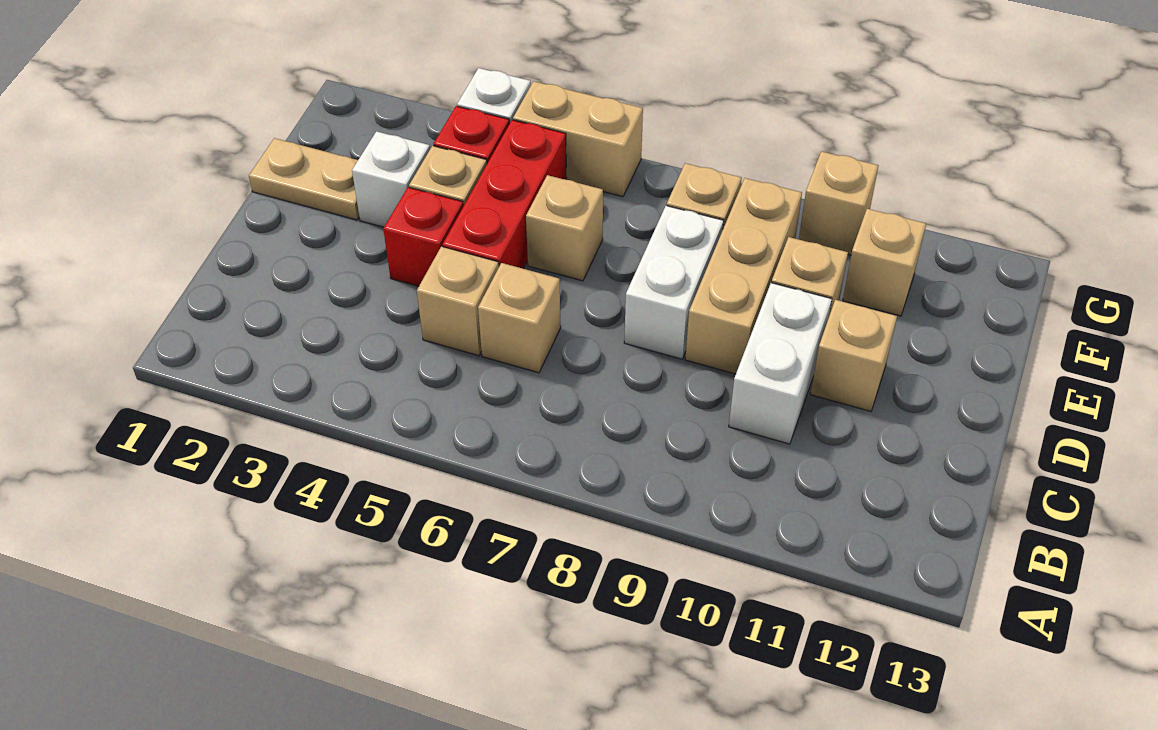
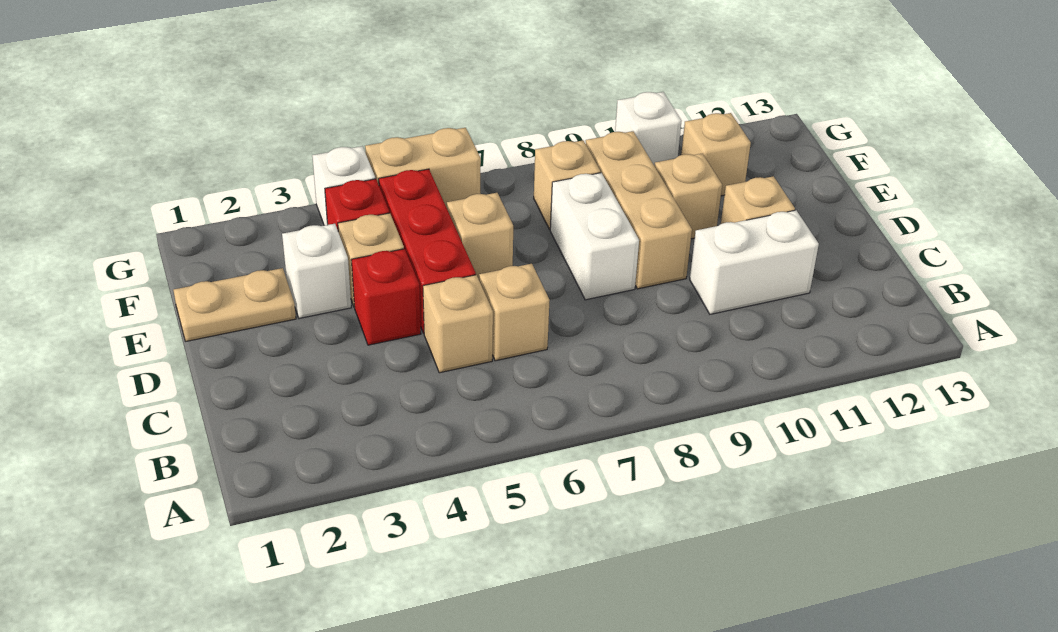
white brick C10:D10 level 1 -> white brick C10:C11 level 1
tan brick G10 level 1 -> white brick G10 level 1

